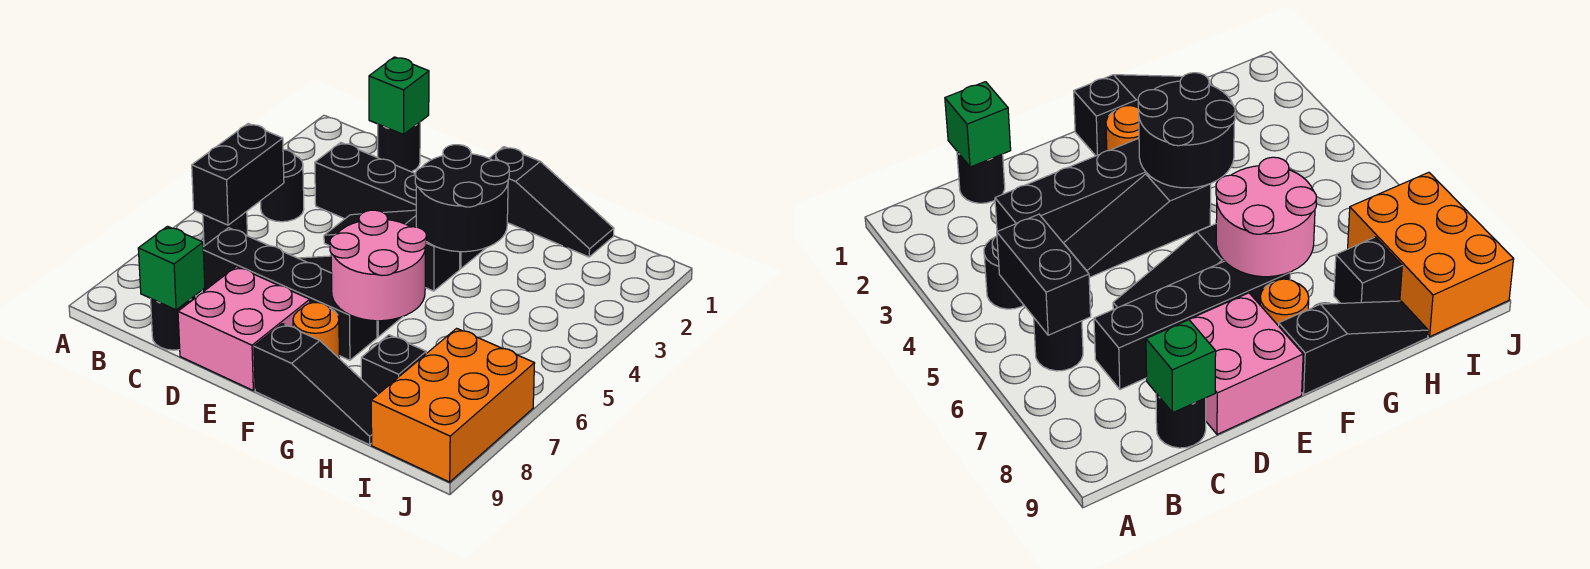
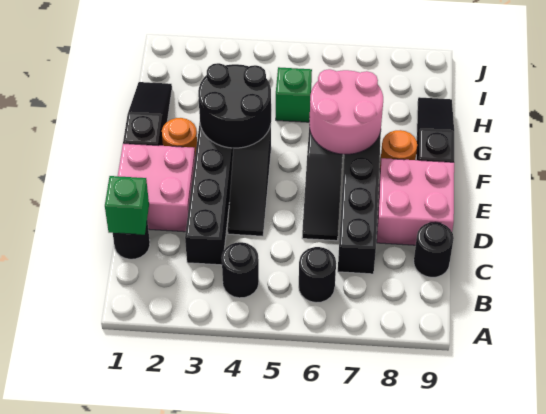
black brick B5:B6 level 2 -> none
green brick C9 level 2 -> green brick H5 level 1
none -> pink brick D1:E2 level 1
black brick H8 level 1 -> none
orange brick I7:J9 level 1 -> none

